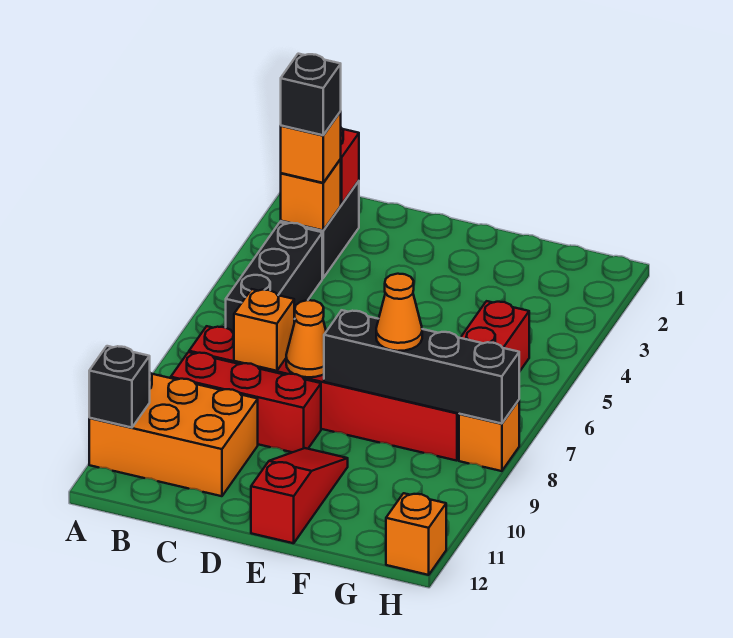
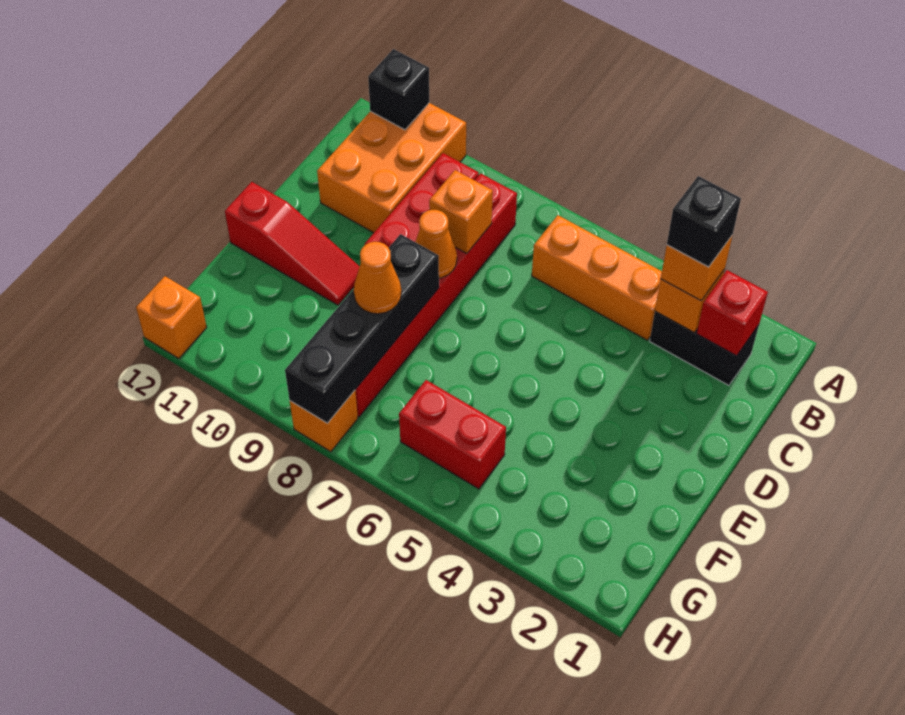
black brick B4:B6 level 1 -> orange brick B4:B6 level 1

